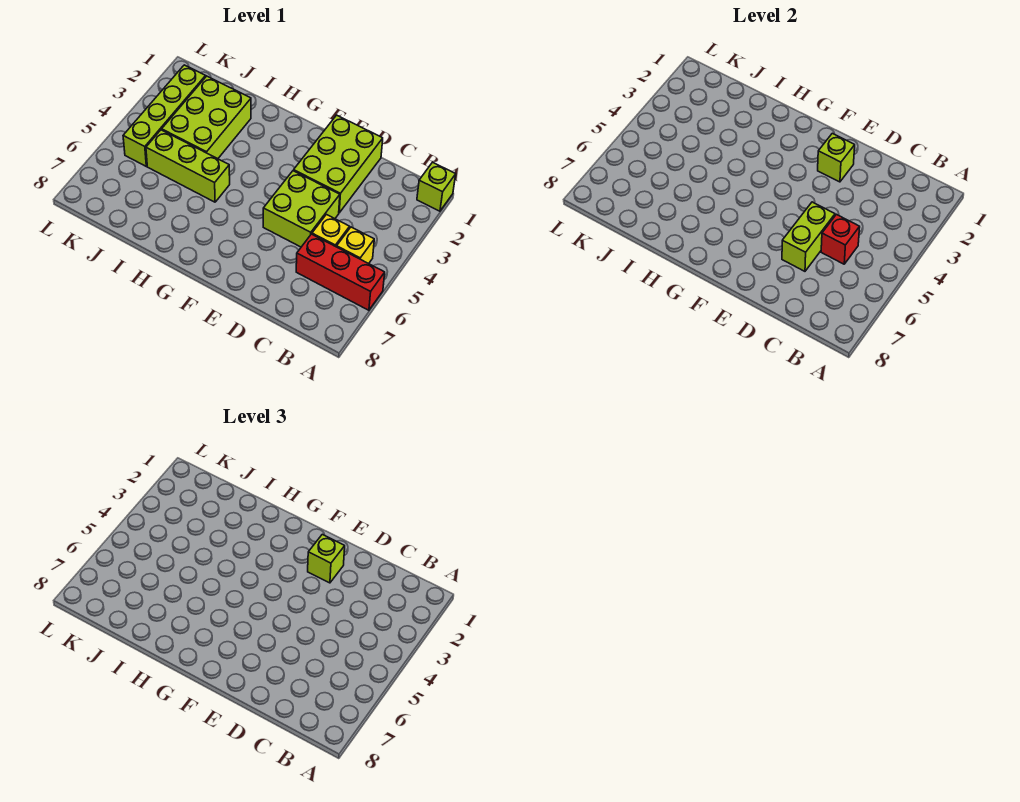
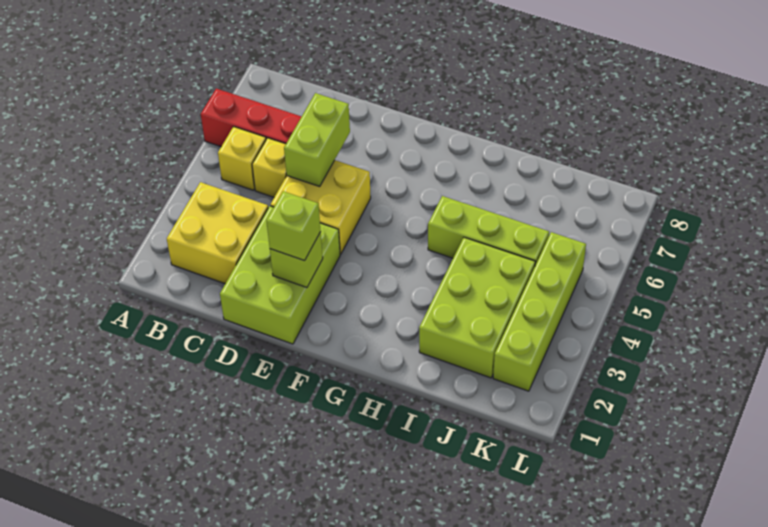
lime brick A1 level 1 -> none
none -> yellow brick B2:C3 level 1
red brick C5 level 2 -> none
lime brick D4:E5 level 1 -> yellow brick D4:E5 level 1

